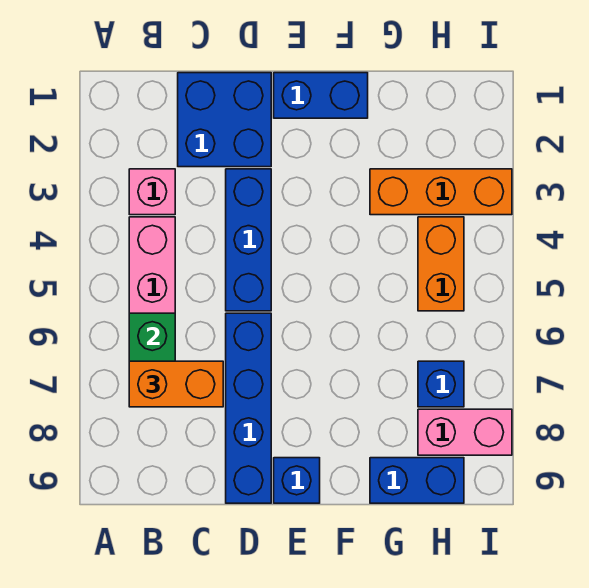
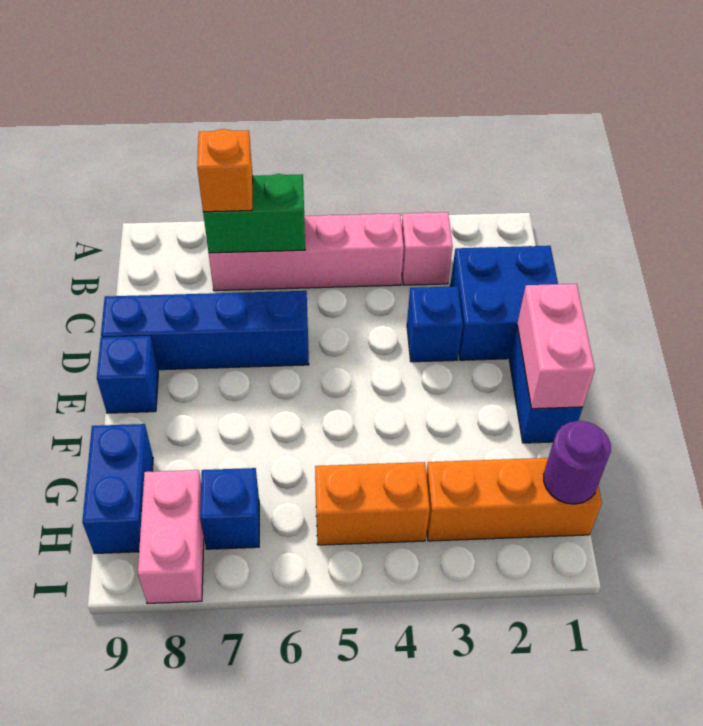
orange brick B7:C7 level 3 -> orange brick B7 level 3
blue brick D3:D5 level 1 -> blue brick D3 level 1
none -> pink brick E1:F1 level 2
orange brick G3:I3 level 1 -> orange brick H1:H3 level 1
none -> purple round brick H1 level 2

